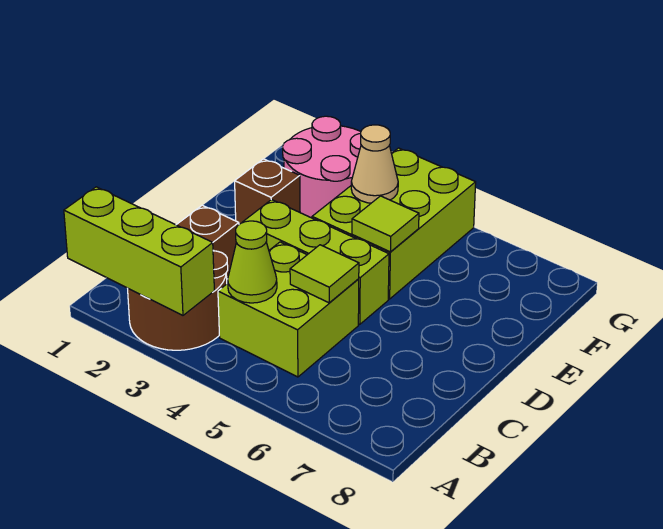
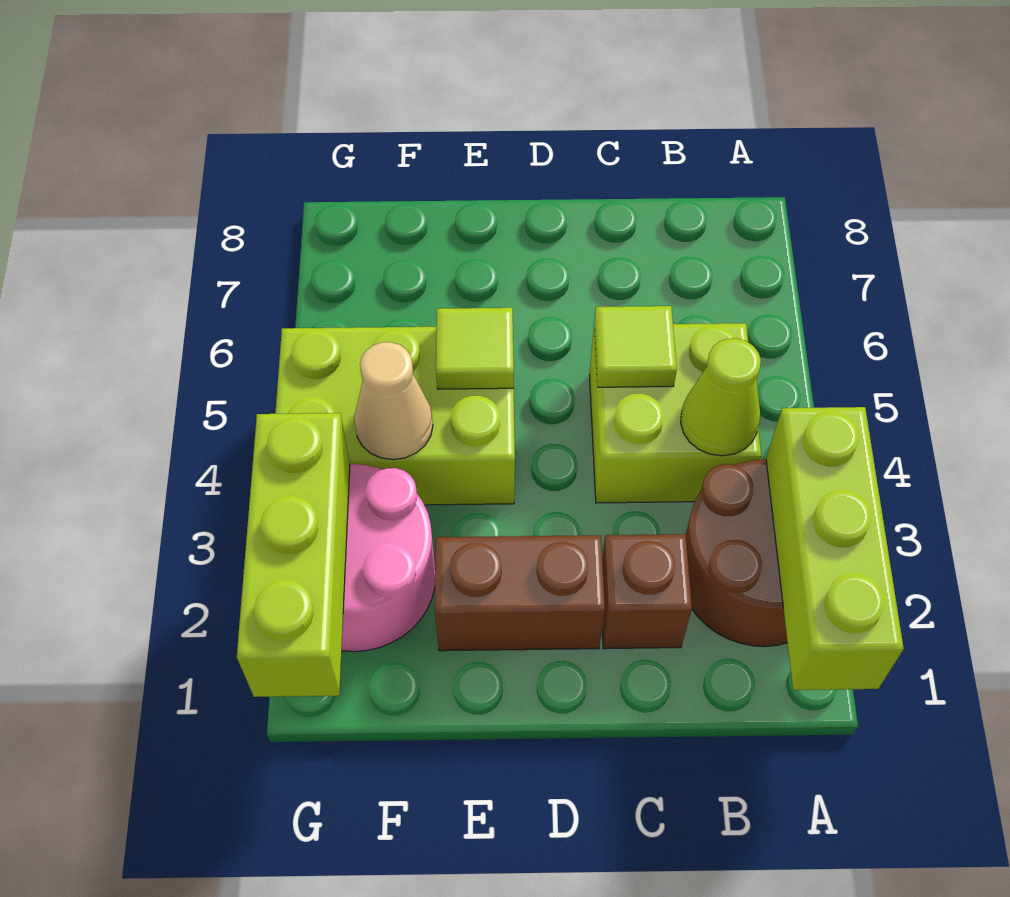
lime brick D3:D5 level 1 -> lime brick G1:G3 level 2
brown brick E2 level 1 -> brown brick D2:E2 level 1

